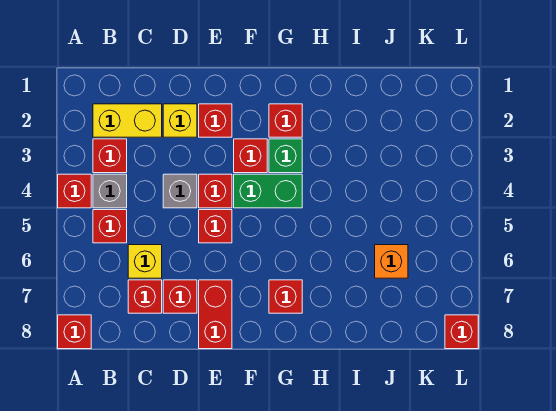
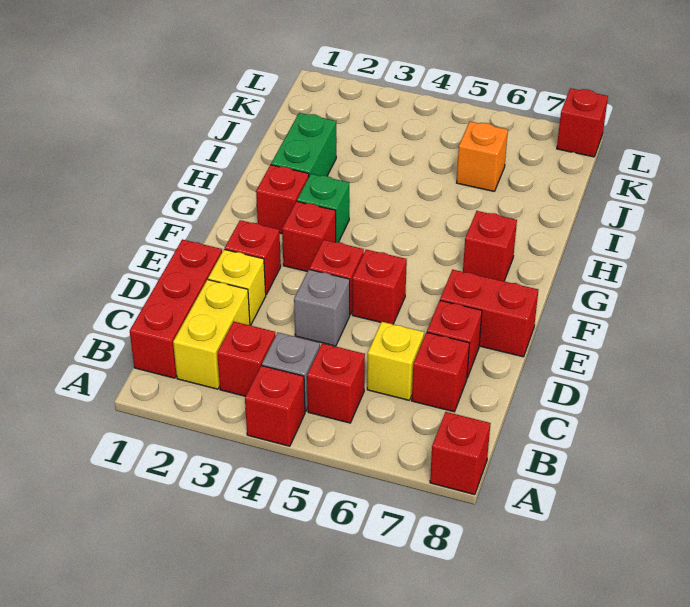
none -> red brick B1:D1 level 1
green brick F4:G4 level 1 -> green brick H2:I2 level 1

